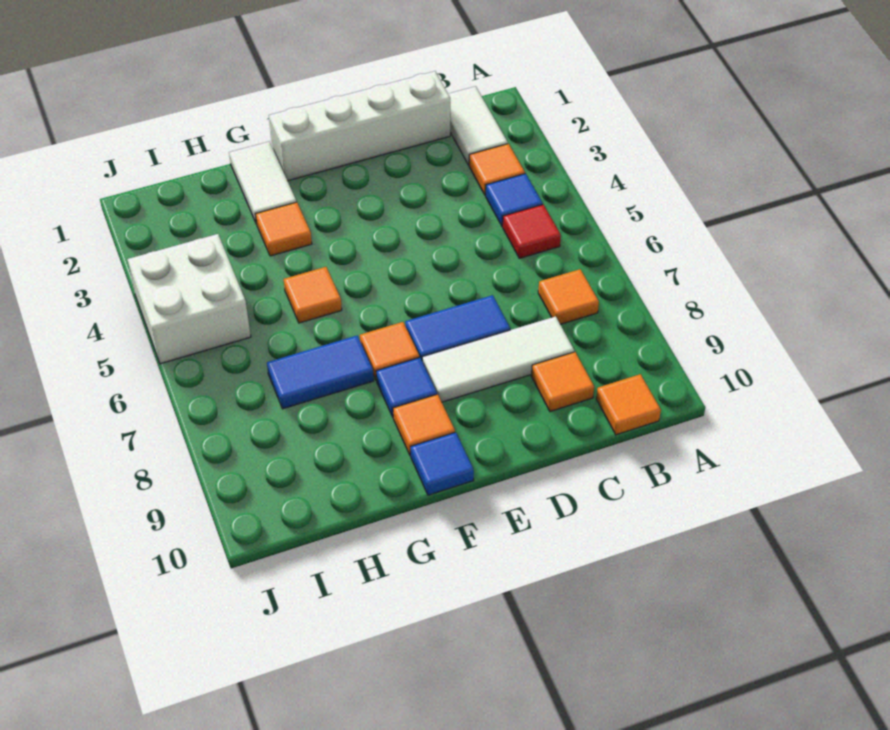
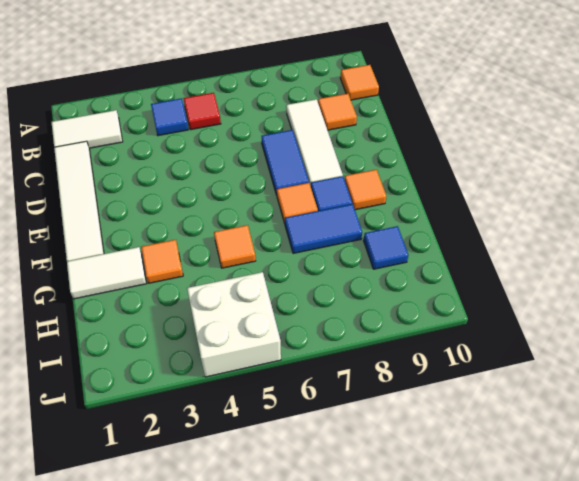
orange tile B3 level 1 -> none
orange tile B7 level 1 -> none
white brick C1:F1 level 1 -> white tile C1:F1 level 1
blue tile F10 level 1 -> blue tile H9 level 1
blue tile G7:H7 level 1 -> blue tile G7:G8 level 1

